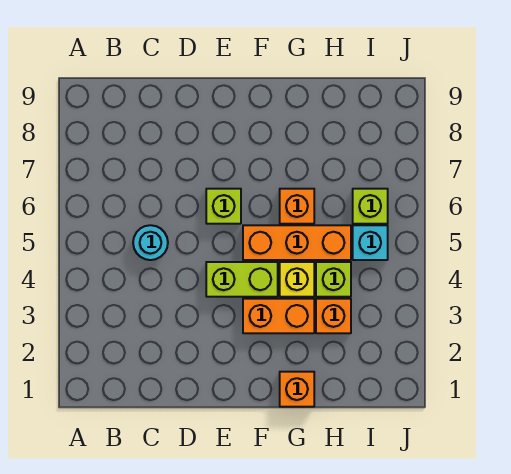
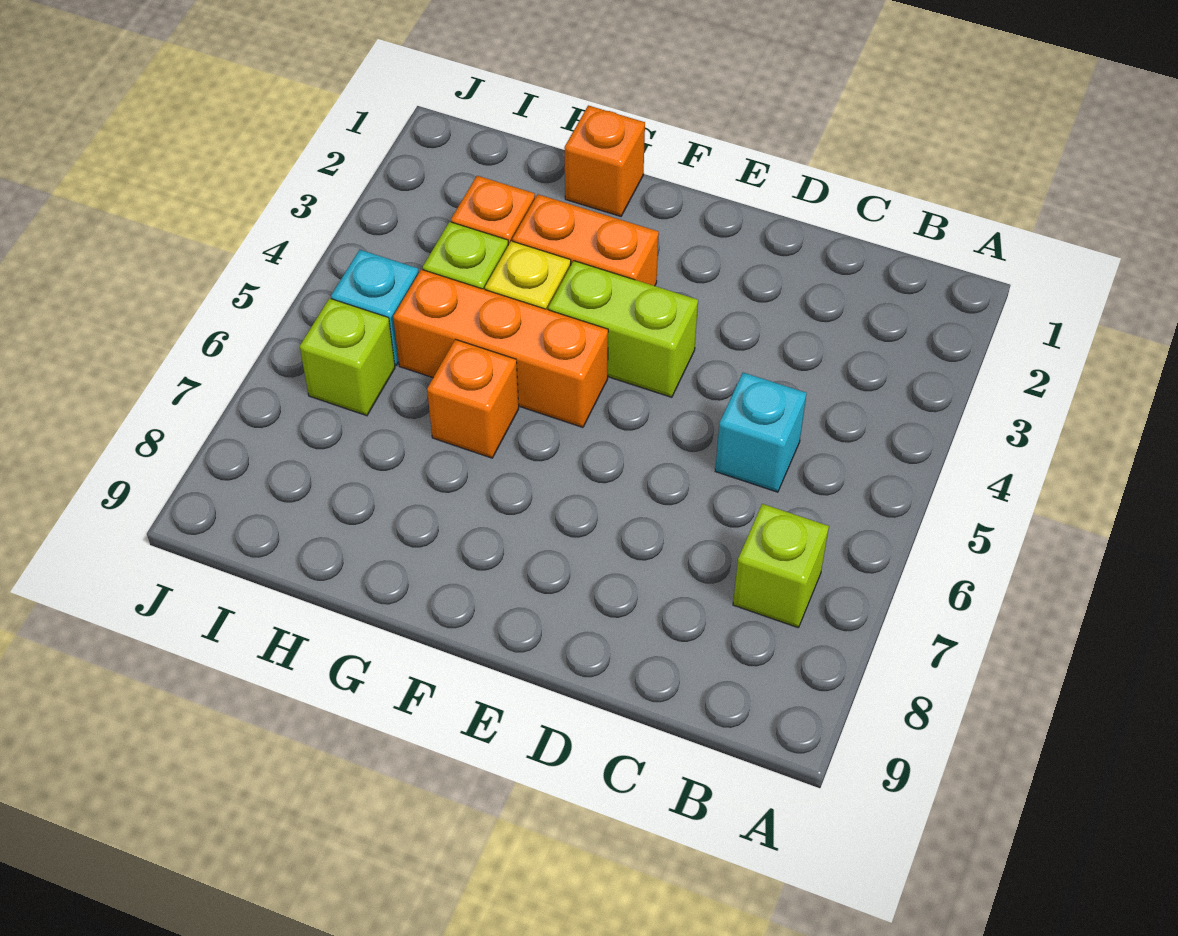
cyan round brick C5 level 1 -> cyan brick C5 level 1
lime brick E6 level 1 -> lime brick B7 level 1

